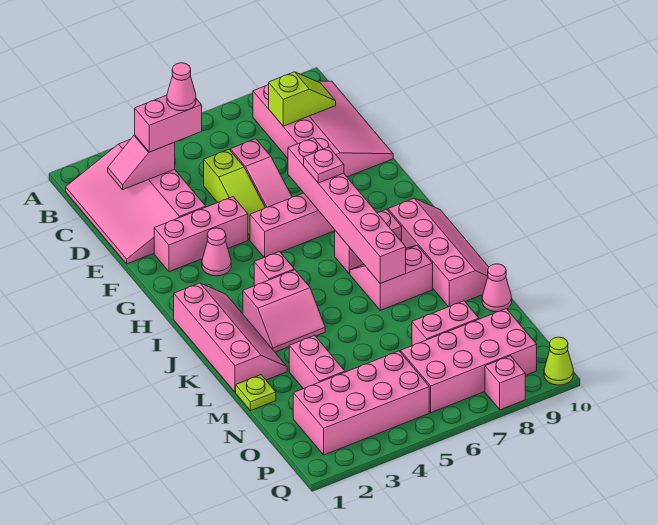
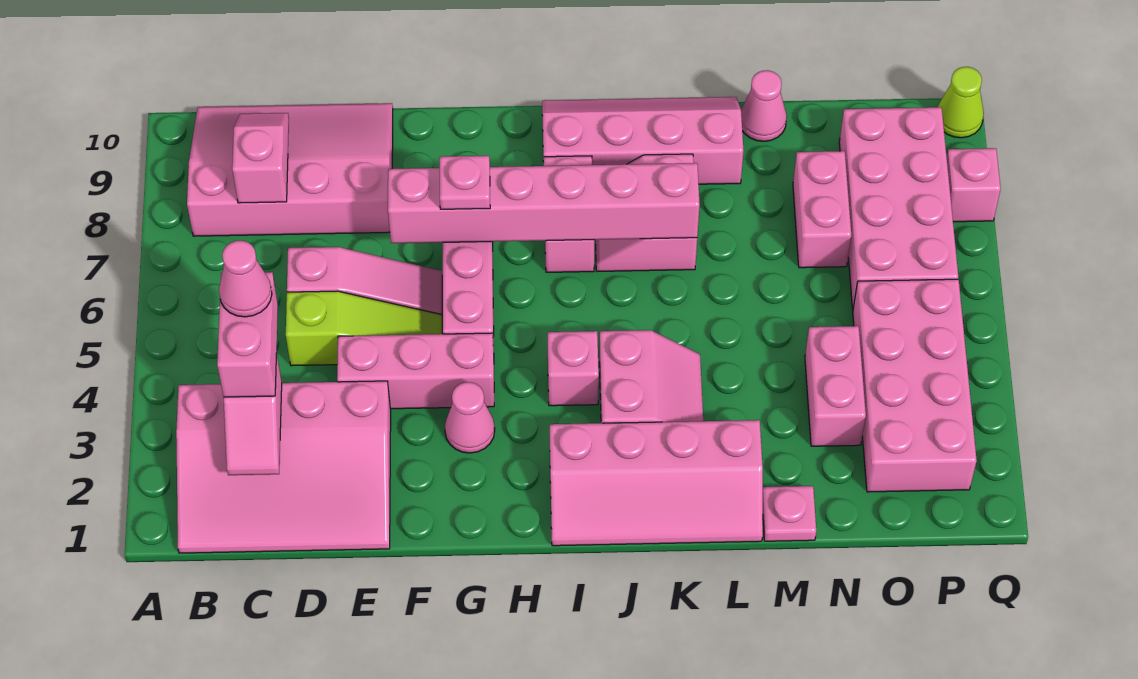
lime slope C8:C9 level 2 top 8 -> pink slope C8:C9 level 2 top 8
pink brick F2:F4 level 1 -> pink brick E4:G4 level 1
pink slope I1:L2 level 1 top 1 -> pink slope I1:L2 level 1 top 2
lime plate M1 level 1 -> pink plate M1 level 1
pink brick M3:N3 level 1 -> pink brick N3:N4 level 1

